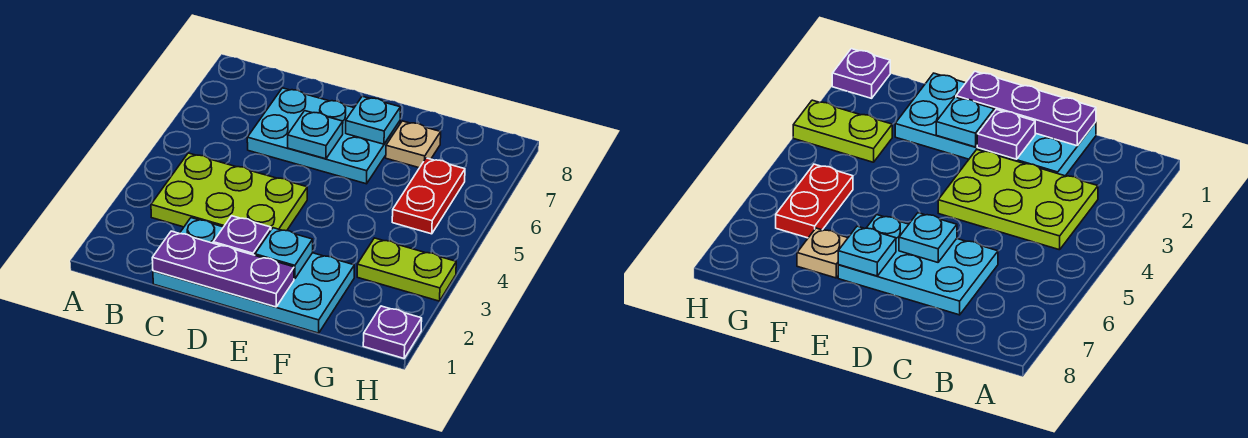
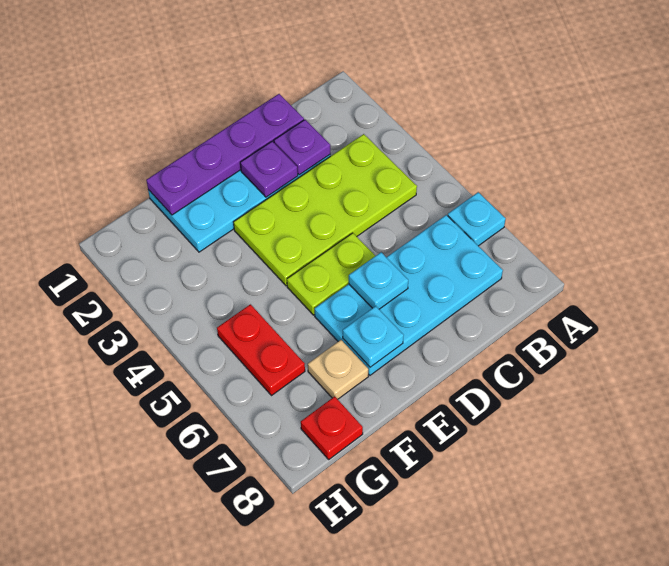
lime plate B3:D4 level 1 -> lime plate B3:E4 level 1
purple plate C1:E1 level 2 -> purple plate C1:F1 level 2
cyan plate C6:E7 level 1 -> cyan plate B6:E7 level 1
cyan plate E2 level 2 -> cyan plate A6 level 1
lime plate G3:H3 level 1 -> lime plate D5:E5 level 1
none -> red plate G8 level 1
purple plate H1 level 1 -> purple plate C2 level 2

